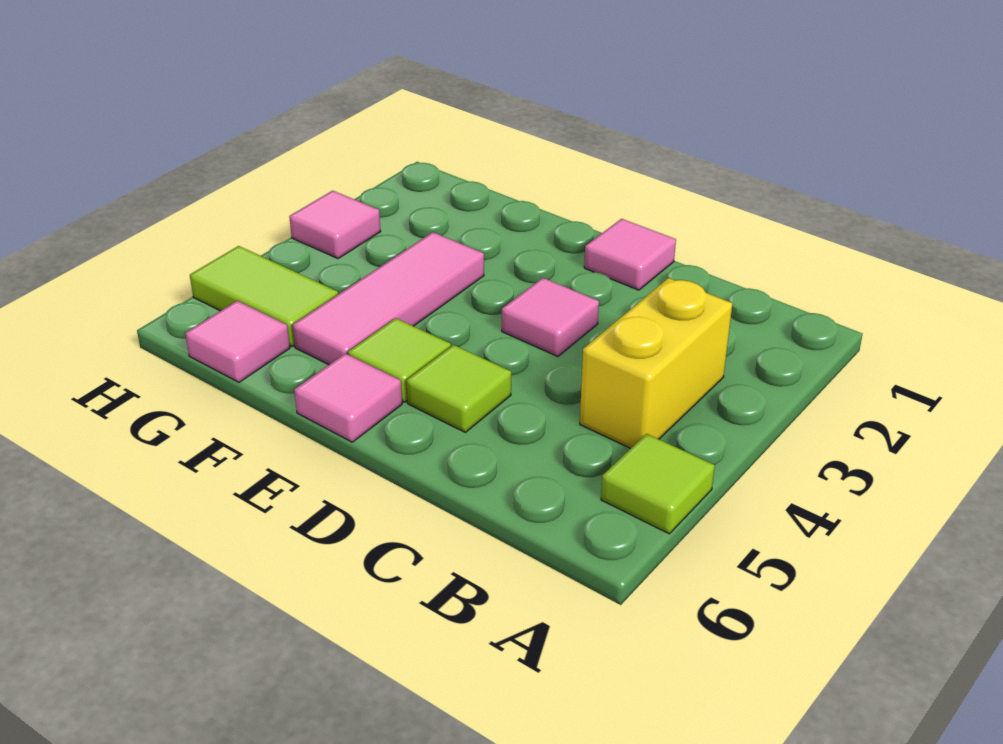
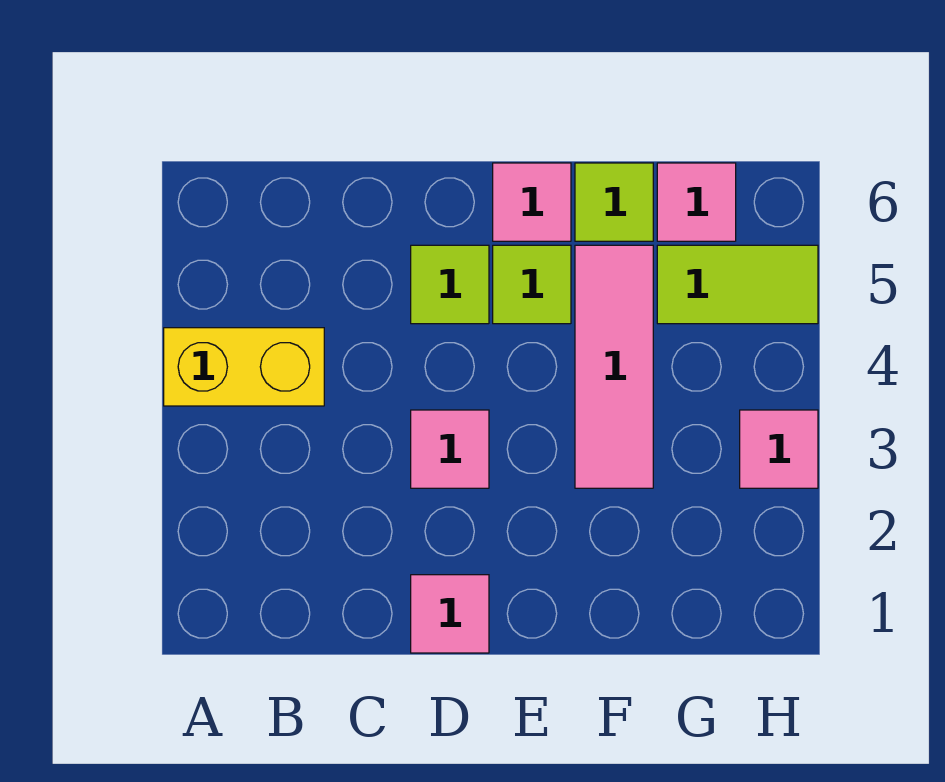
lime tile A5 level 1 -> lime tile F6 level 1
yellow brick B3:B4 level 1 -> yellow brick A4:B4 level 1

